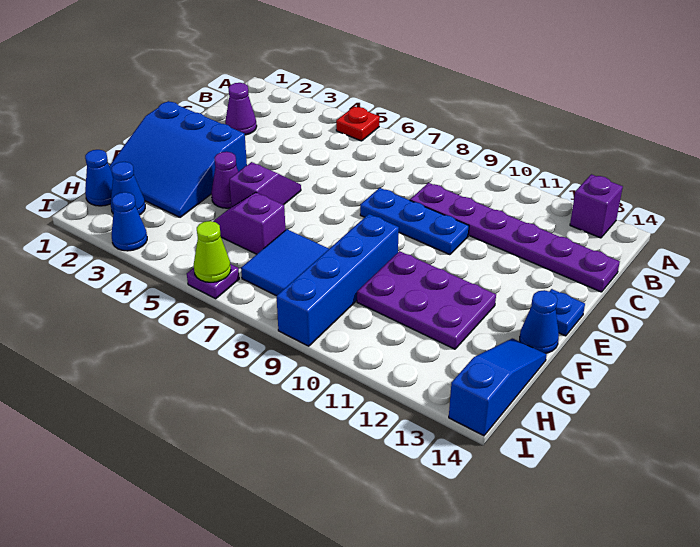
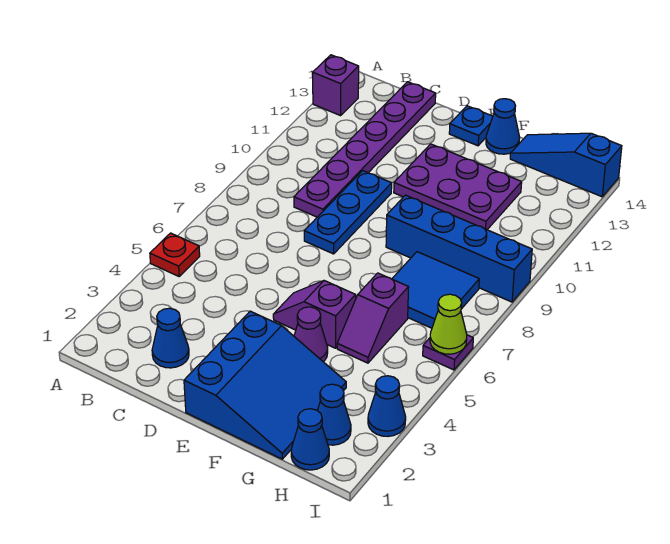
purple cone C2 level 1 -> blue cone C2 level 1
purple plate F10:G12 level 1 -> purple plate E11:G12 level 1

